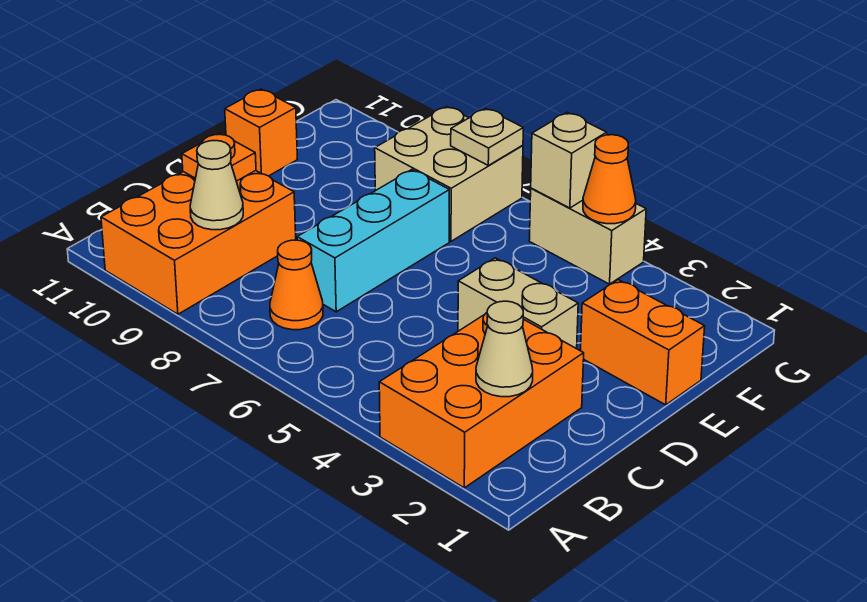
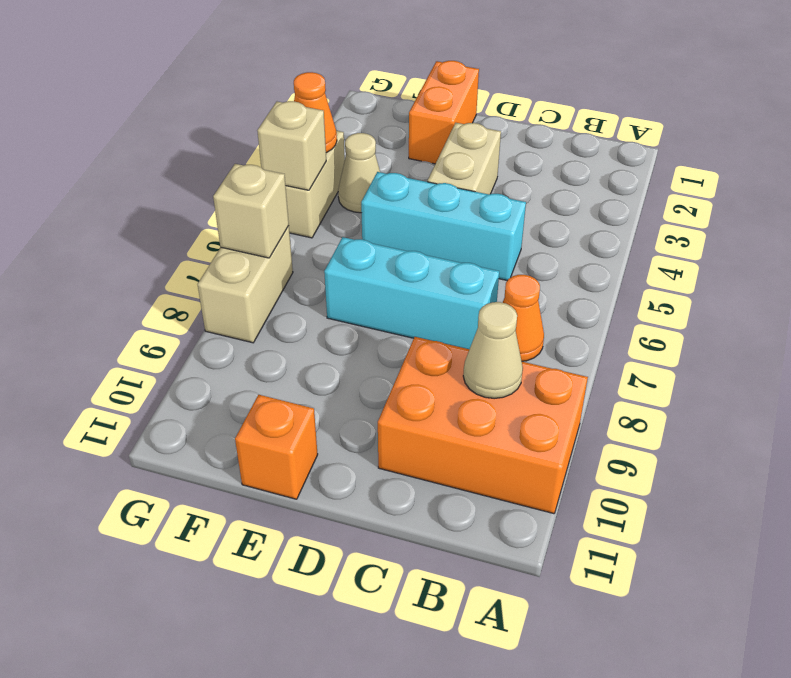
orange brick A2:C3 level 1 -> none
tan cone B2 level 2 -> tan cone F4 level 1
none -> cyan brick C5:E5 level 1
orange plate C10 level 2 -> none
tan brick F7:G8 level 1 -> tan brick G7:G8 level 1
tan plate G7 level 2 -> tan brick G7 level 2

